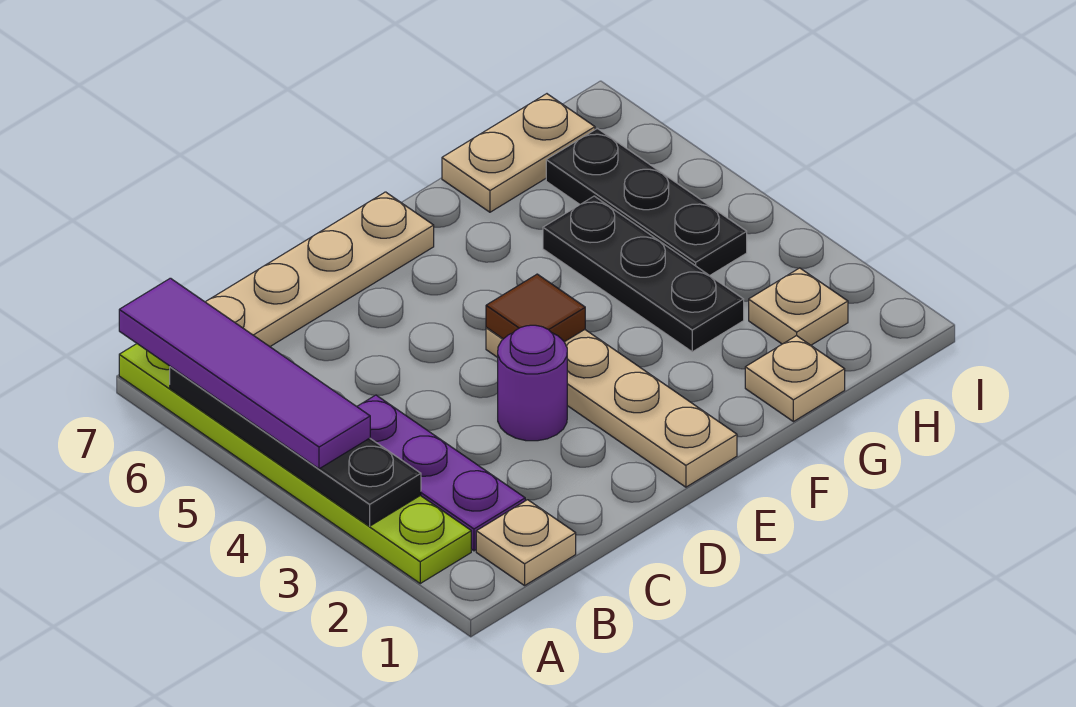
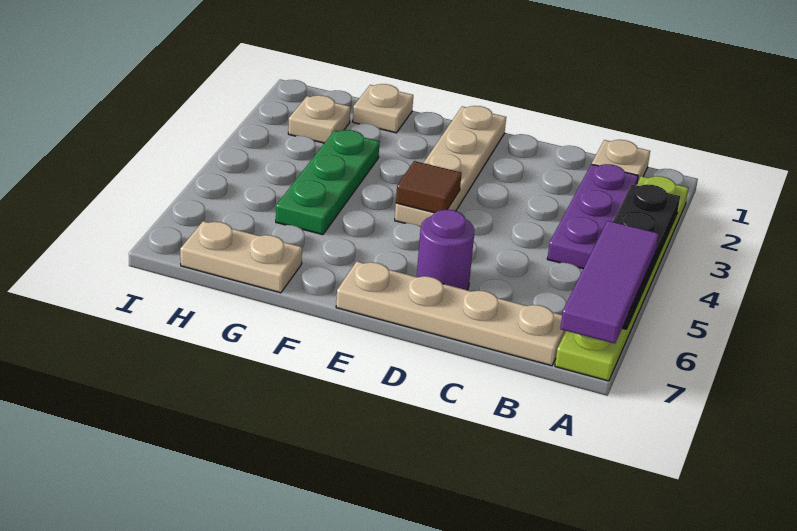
purple tile A4:A7 level 3 -> purple tile A5:A7 level 3
purple round brick D3 level 1 -> purple round brick D6 level 1
black plate G3:G5 level 1 -> green plate G3:G5 level 1
black plate H4:H6 level 1 -> none

